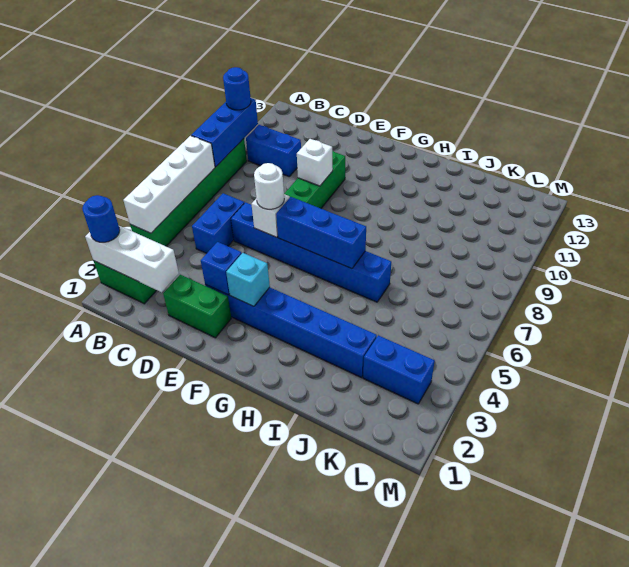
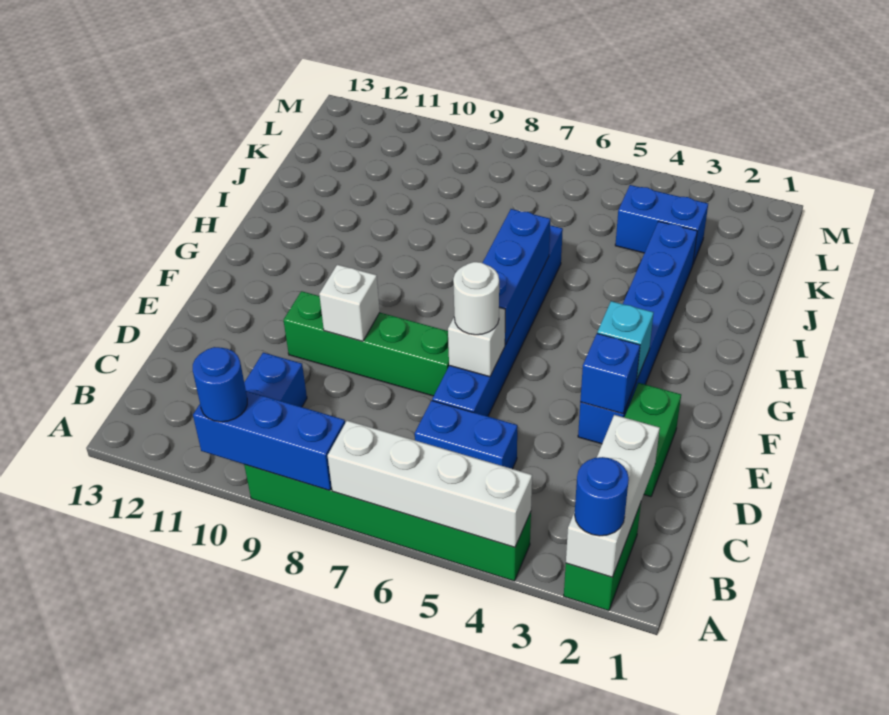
blue brick K3:L3 level 1 -> blue brick K3:K4 level 1

